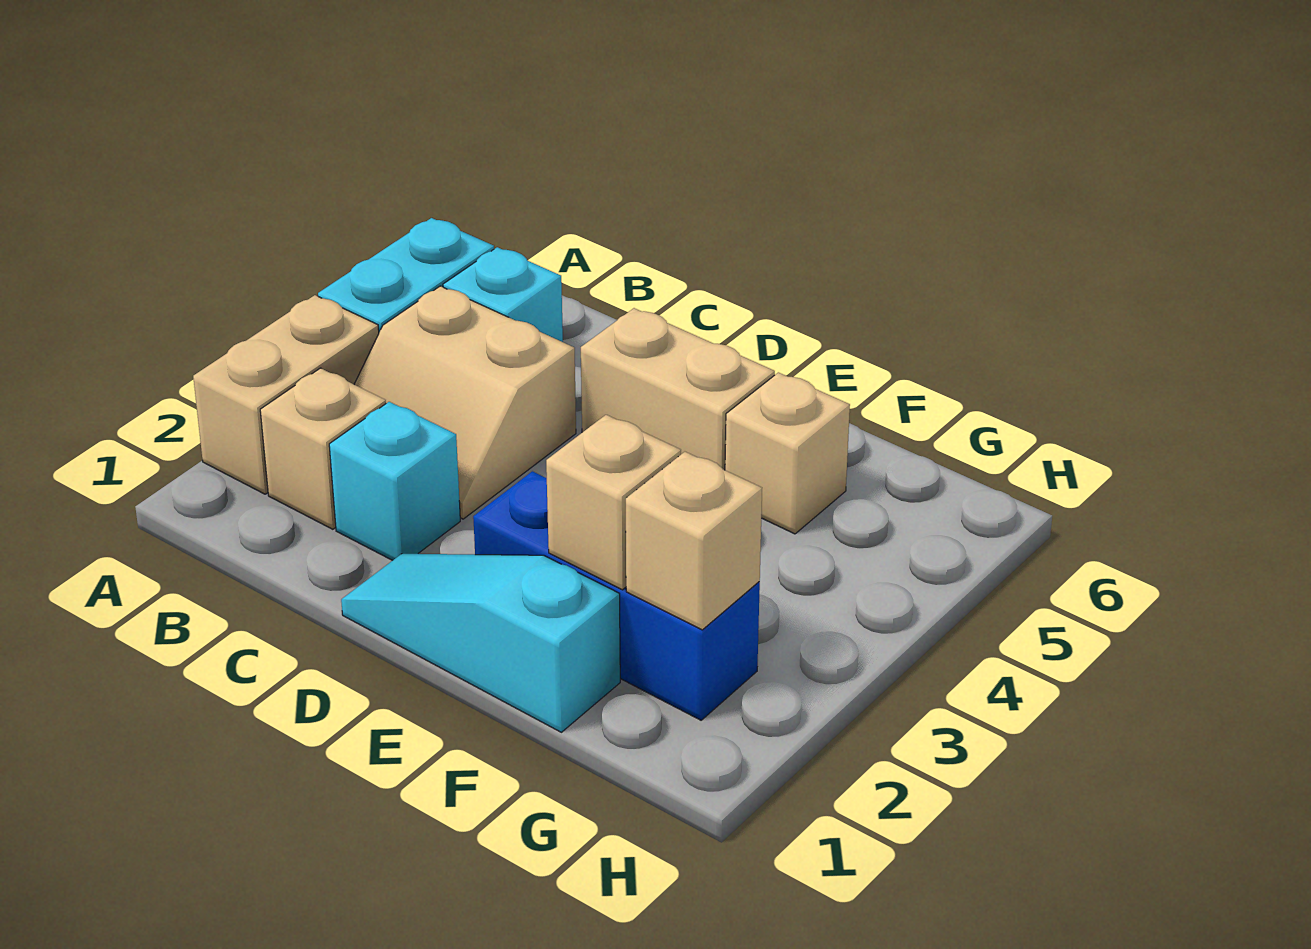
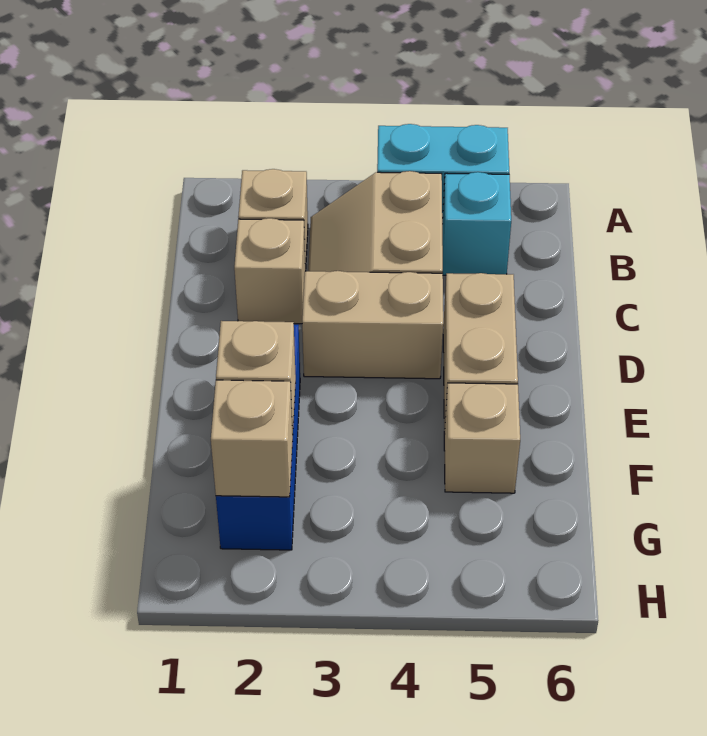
tan brick A2:A3 level 1 -> tan brick D3:D4 level 1
cyan brick C2 level 1 -> tan brick C2 level 1
cyan slope D1:F1 level 1 top F -> none

